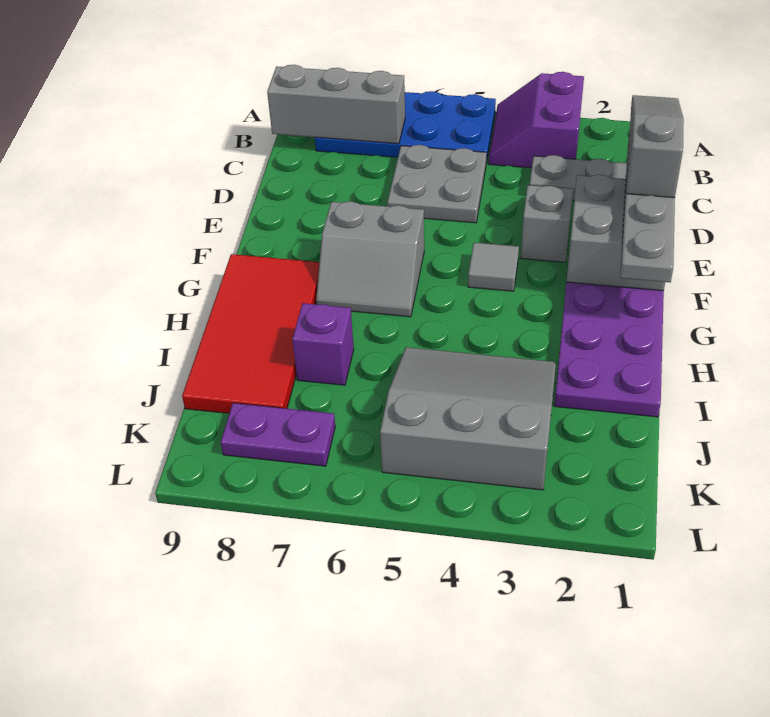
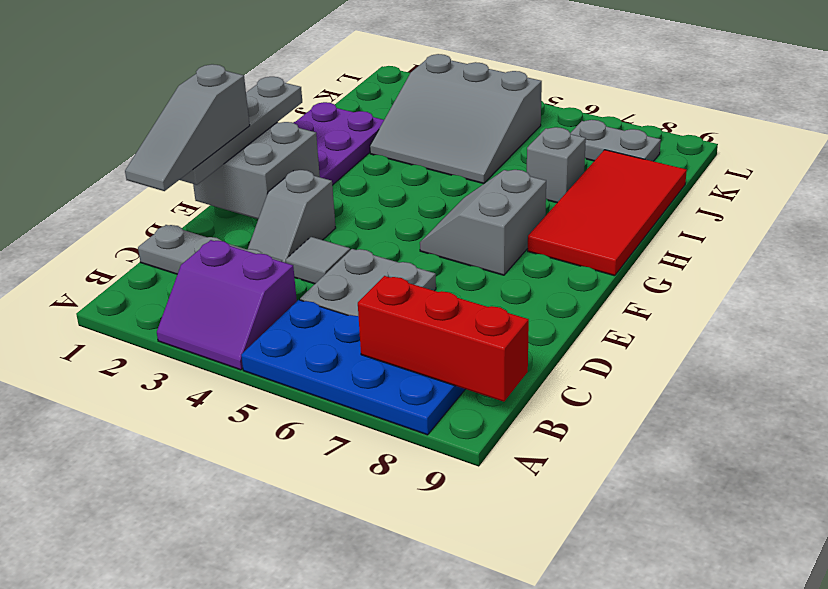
purple slope A3:B4 level 1 top 3 -> purple slope A3:B4 level 1 top B
grey brick B7:B9 level 2 -> red brick B7:B9 level 2
grey tile F4 level 1 -> grey tile D4 level 1
grey slope F6:G7 level 1 top F -> grey slope F6:G7 level 1 top 7
purple brick I7 level 1 -> grey brick I7 level 1
purple plate K7:K8 level 1 -> grey plate K7:K8 level 1

